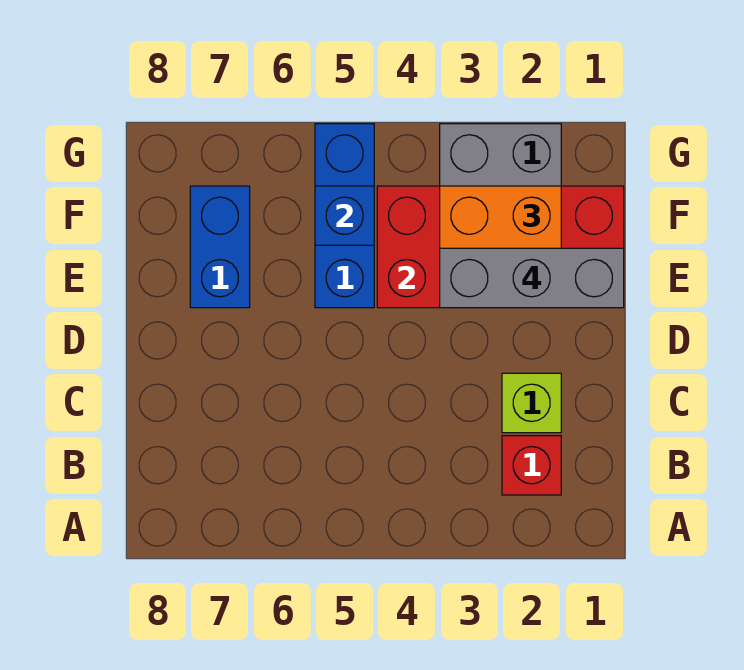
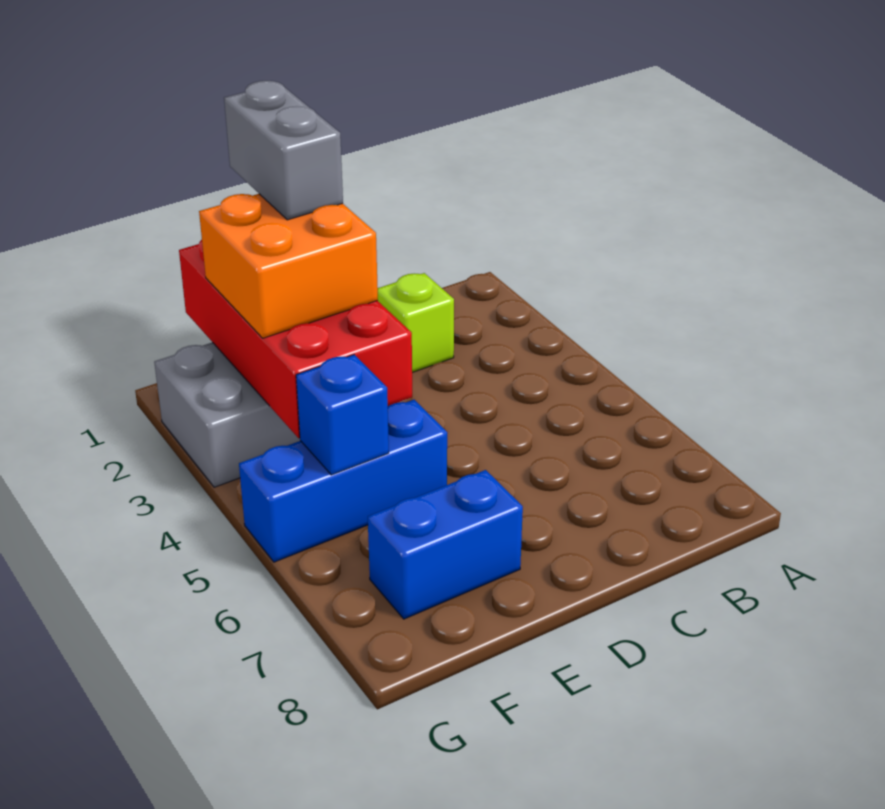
red brick B2 level 1 -> none
grey brick E1:E3 level 4 -> grey brick E1:E2 level 4

